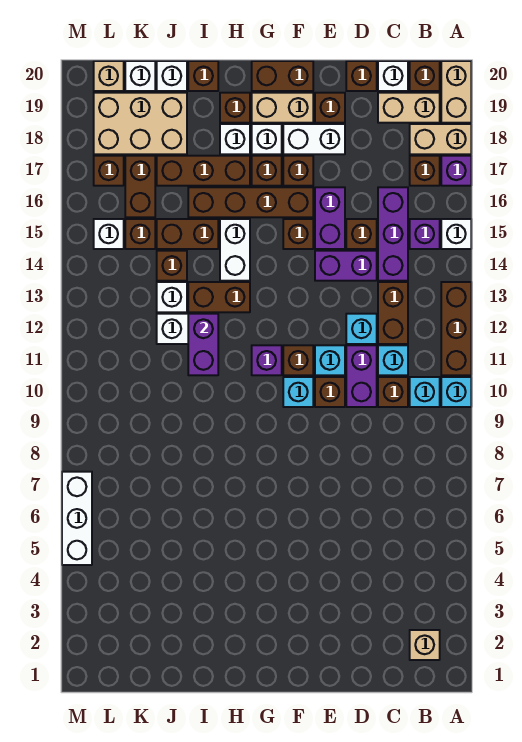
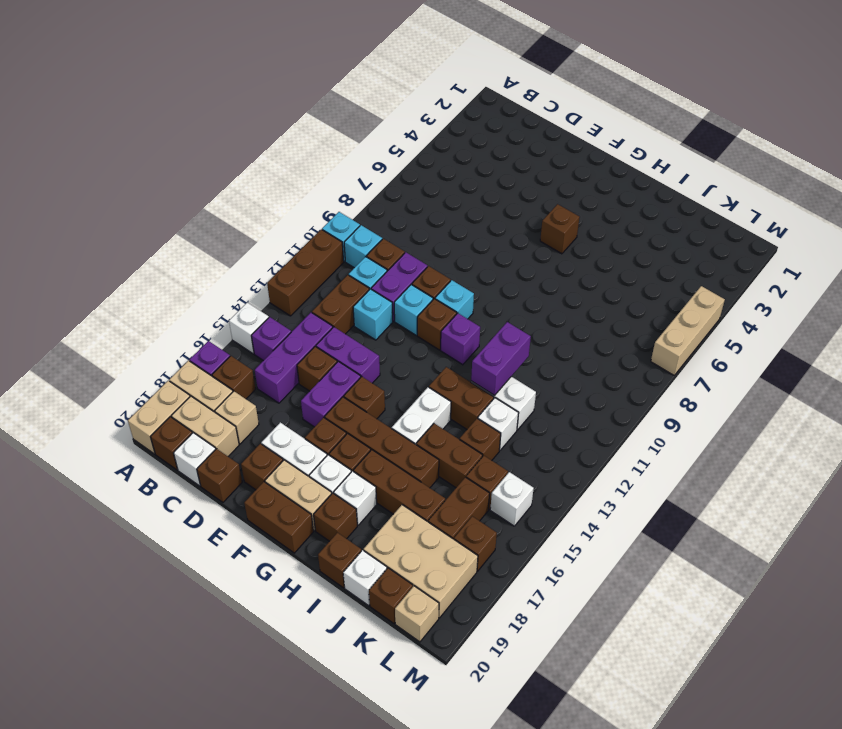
tan brick B2 level 1 -> tan brick C18 level 1
none -> brown brick G5 level 1
white brick K20 level 1 -> brown brick K20 level 1
white brick M5:M7 level 1 -> tan brick M5:M7 level 1

